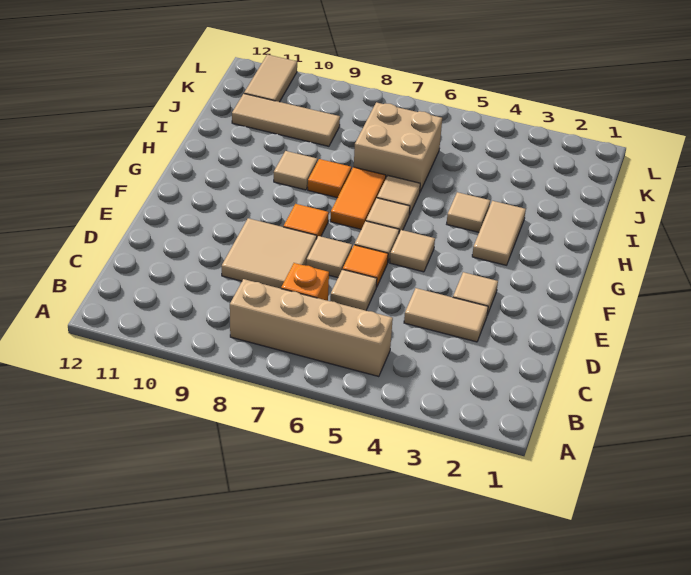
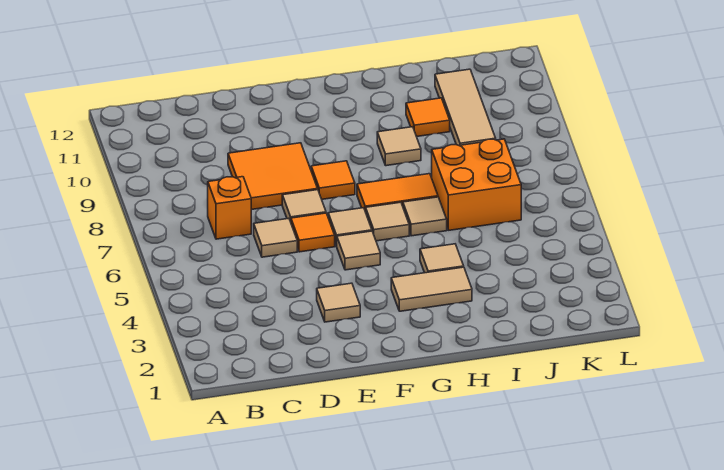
tan brick B5:B8 level 1 -> none
tan tile D3:D4 level 1 -> none
tan tile D8:E9 level 1 -> orange tile D8:E9 level 1
orange tile H8 level 1 -> orange tile I10 level 1
tan brick I6:J7 level 1 -> orange brick I6:J7 level 1
tan tile K11:L11 level 1 -> none

